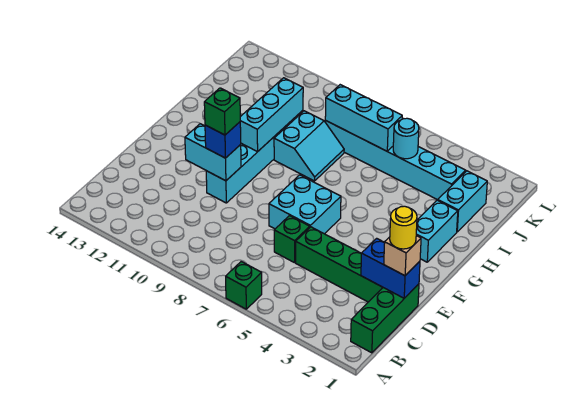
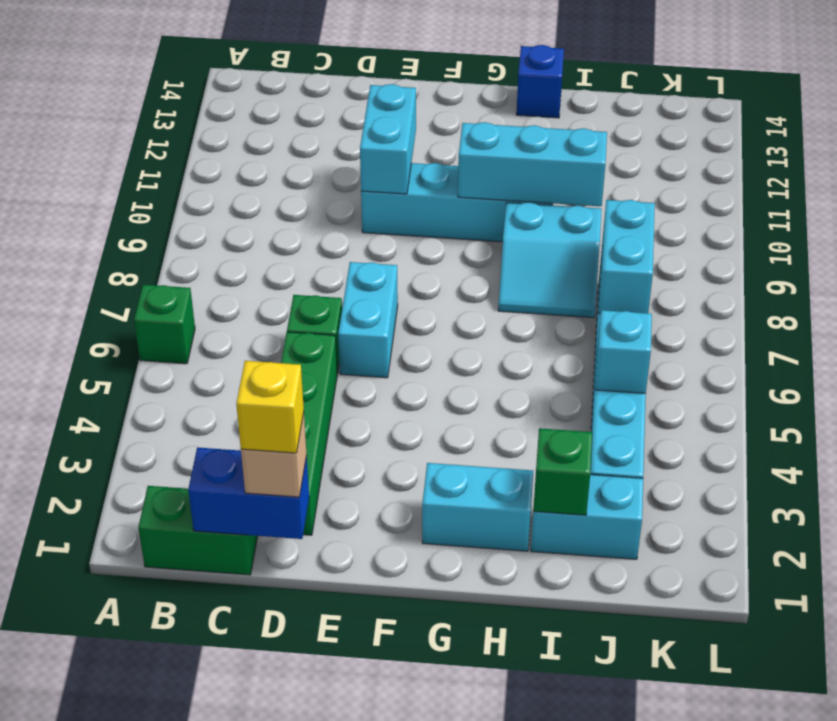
green brick B1:D1 level 1 -> green brick B1:C1 level 1
blue brick D1:D2 level 2 -> blue brick C1:D1 level 2
yellow round brick D1 level 4 -> yellow brick D1 level 4
cyan brick E6:F7 level 1 -> cyan brick E6:E7 level 1
blue brick E10 level 3 -> blue brick H14 level 1
green brick E10 level 4 -> green brick I2 level 2
cyan round brick J5 level 2 -> cyan brick J5 level 2
cyan brick J6:J8 level 2 -> cyan brick J7:J8 level 2

